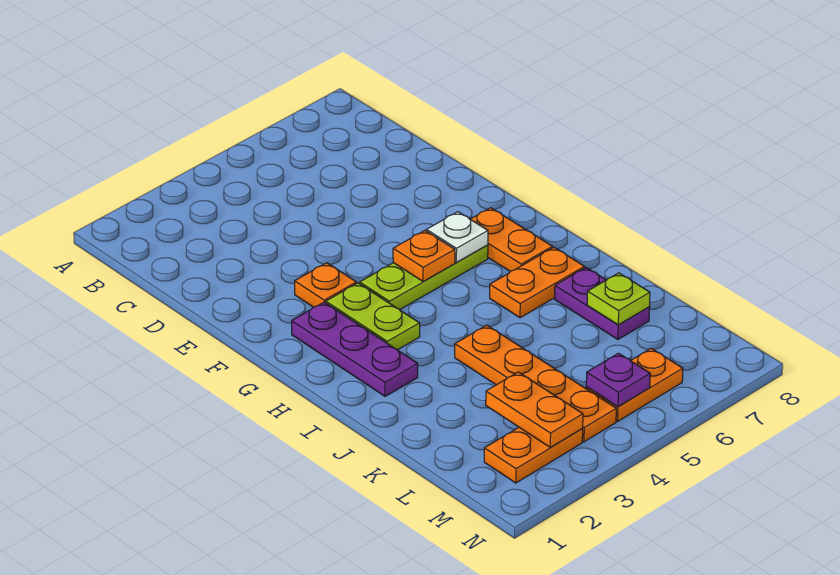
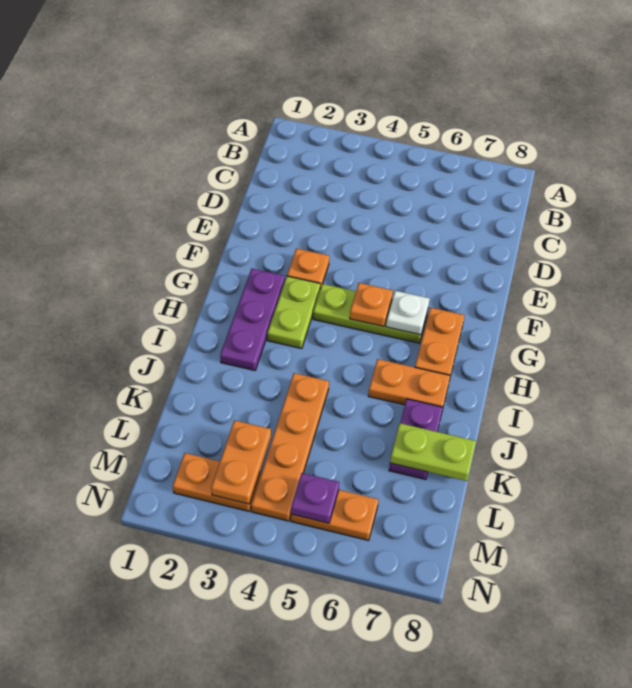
lime plate K7 level 2 -> lime plate K7:K8 level 2

